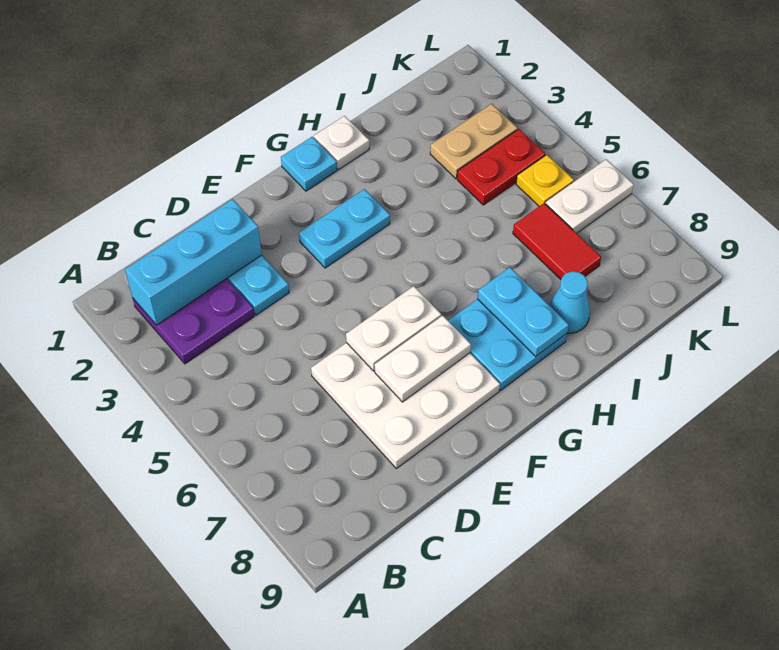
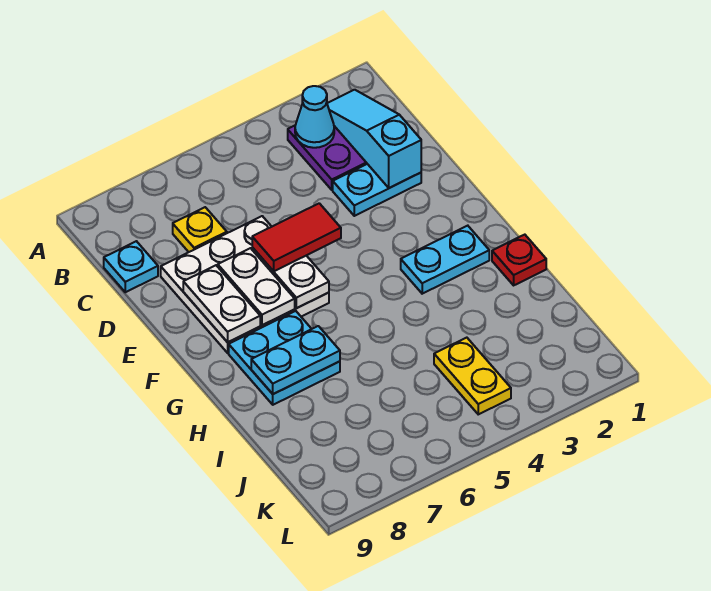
cyan brick B2:D2 level 2 -> cyan slope B2:D2 level 2 top D
cyan plate F3:G3 level 1 -> cyan plate G2:G3 level 1
cyan plate G1 level 1 -> cyan plate C9 level 1
white plate H1 level 1 -> red plate H1 level 1
cyan cone I8 level 1 -> cyan cone B3 level 2
tan plate J3:K3 level 1 -> none
red plate J4:K4 level 1 -> yellow plate J4:K4 level 1
red tile J6:J7 level 1 -> red tile E5:E6 level 3
yellow plate K5 level 1 -> yellow plate C7 level 1
white plate K6:L6 level 1 -> white plate E8:F8 level 2

